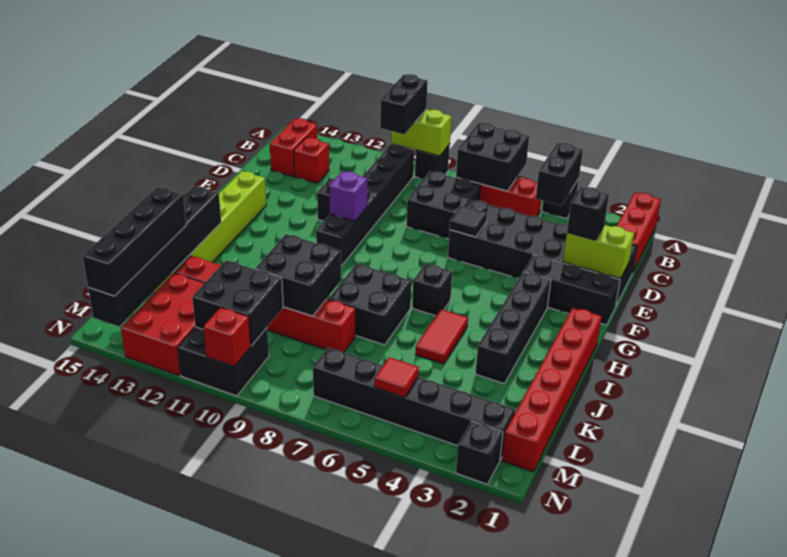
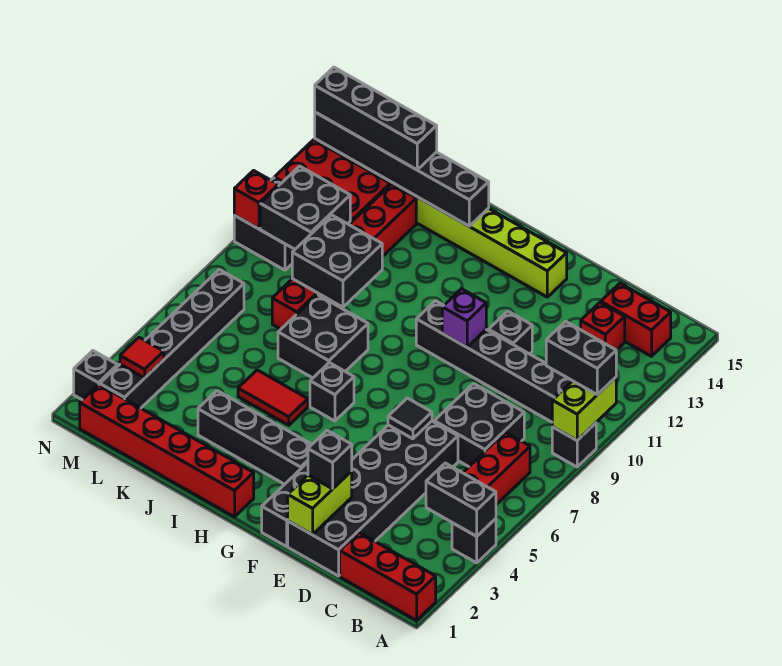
black brick A6:B7 level 2 -> none
red tile M5 level 2 -> red tile M3 level 2

